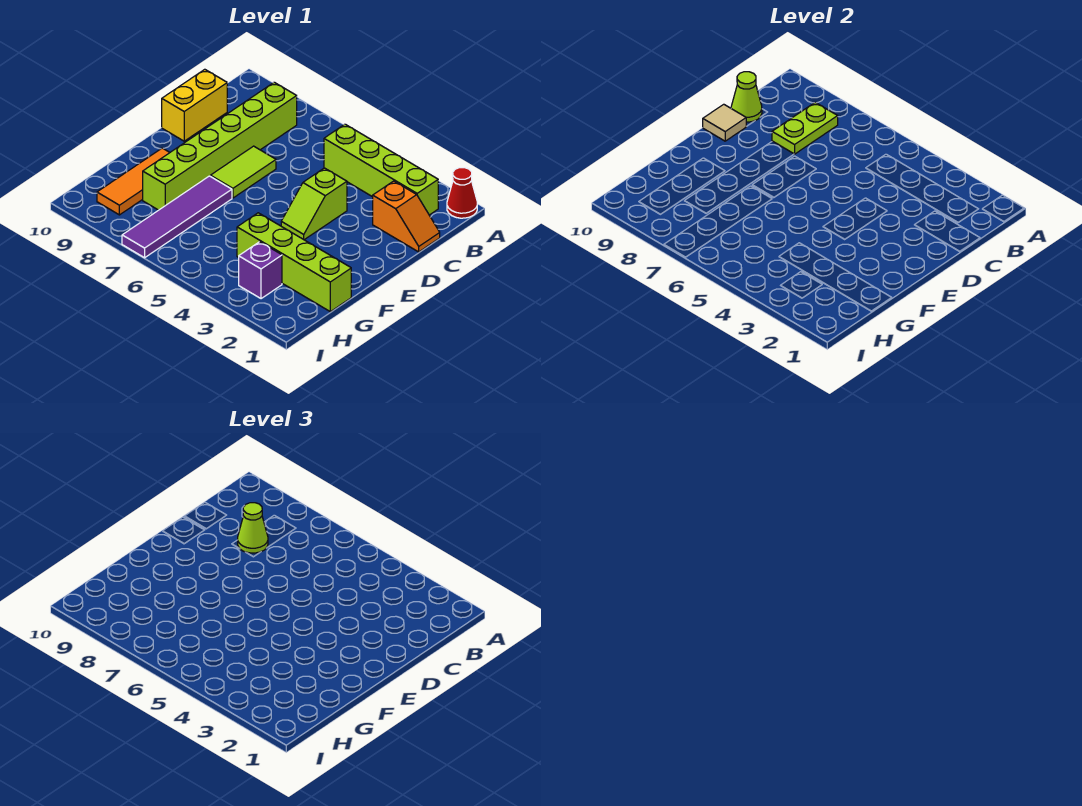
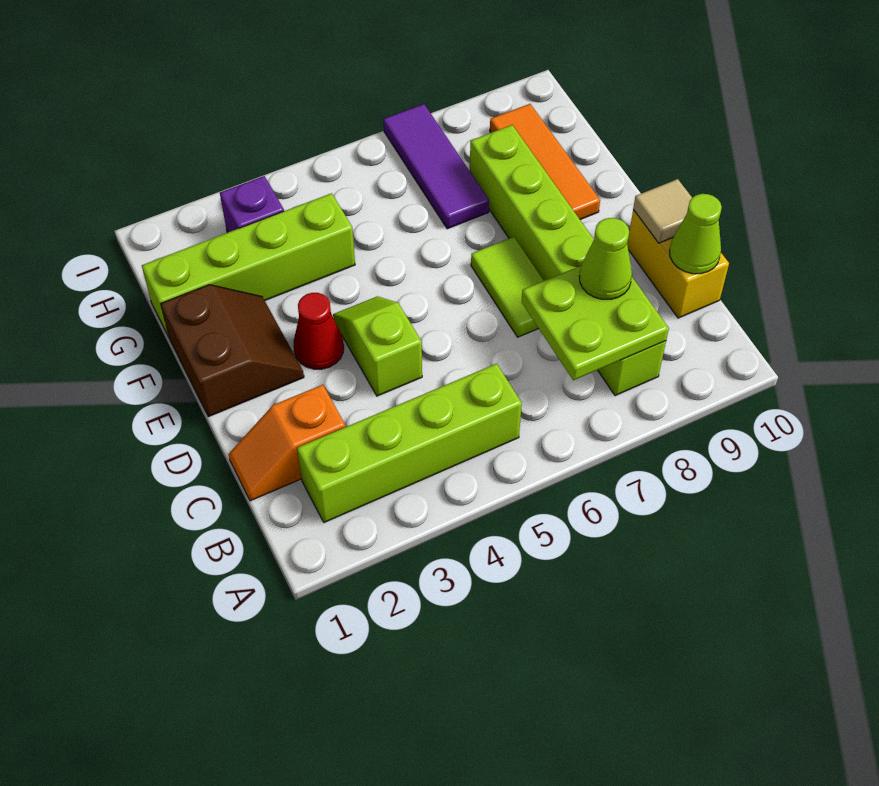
red cone A1 level 1 -> red cone E3 level 1
lime plate B8:C8 level 2 -> lime plate B7:C8 level 2
none -> brown slope E1:F2 level 1 top 1
purple tile F7:I7 level 1 -> purple tile G7:I7 level 1

